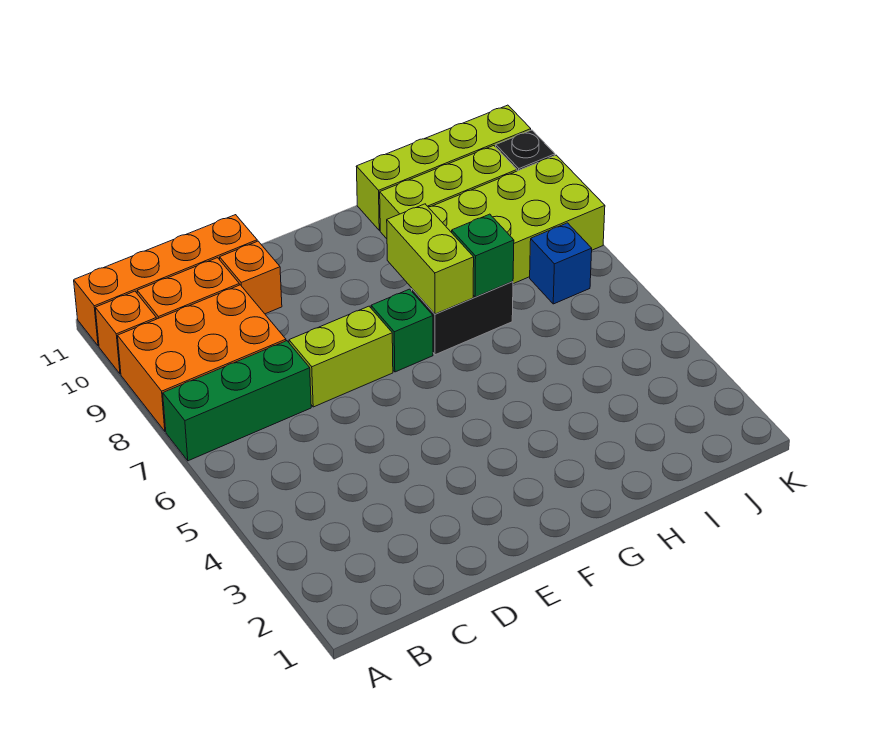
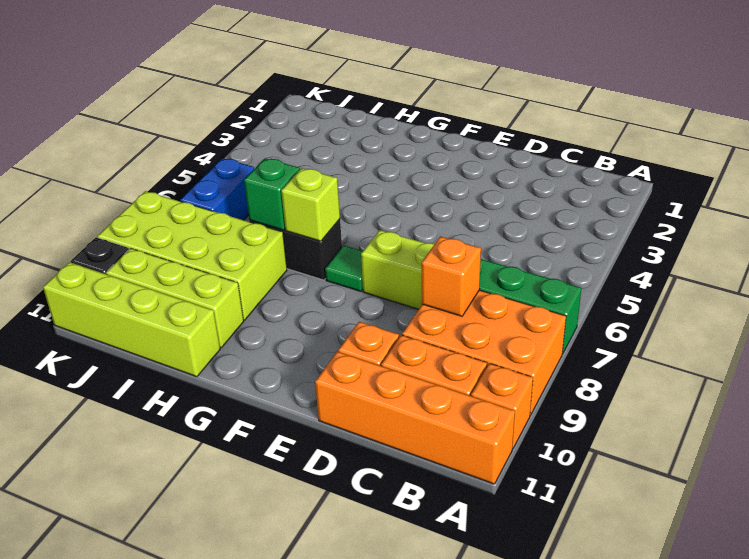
none -> orange brick C8 level 2
green brick F7 level 1 -> green tile F7 level 1
lime brick G7:G8 level 2 -> lime brick G7 level 2
blue brick J7 level 1 -> blue brick J6:J7 level 1

